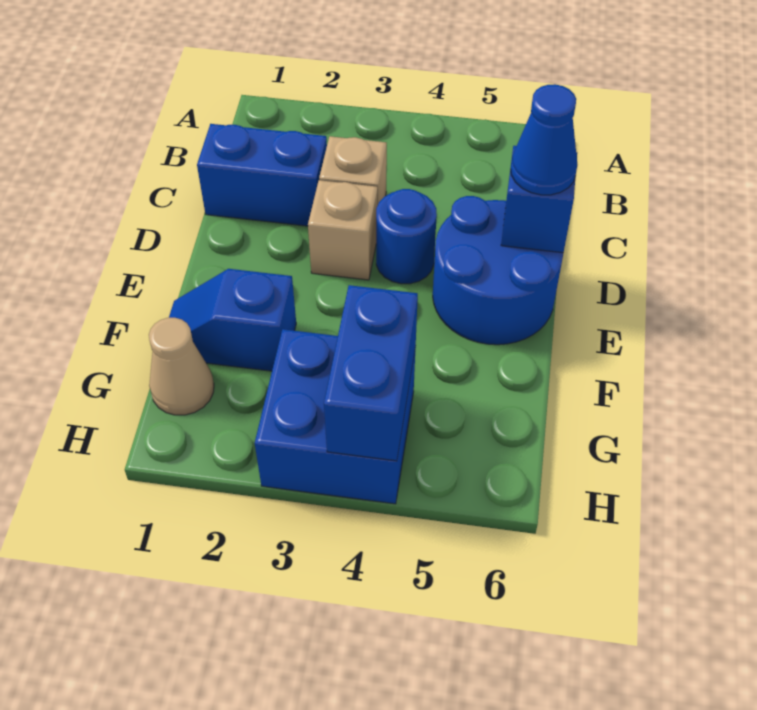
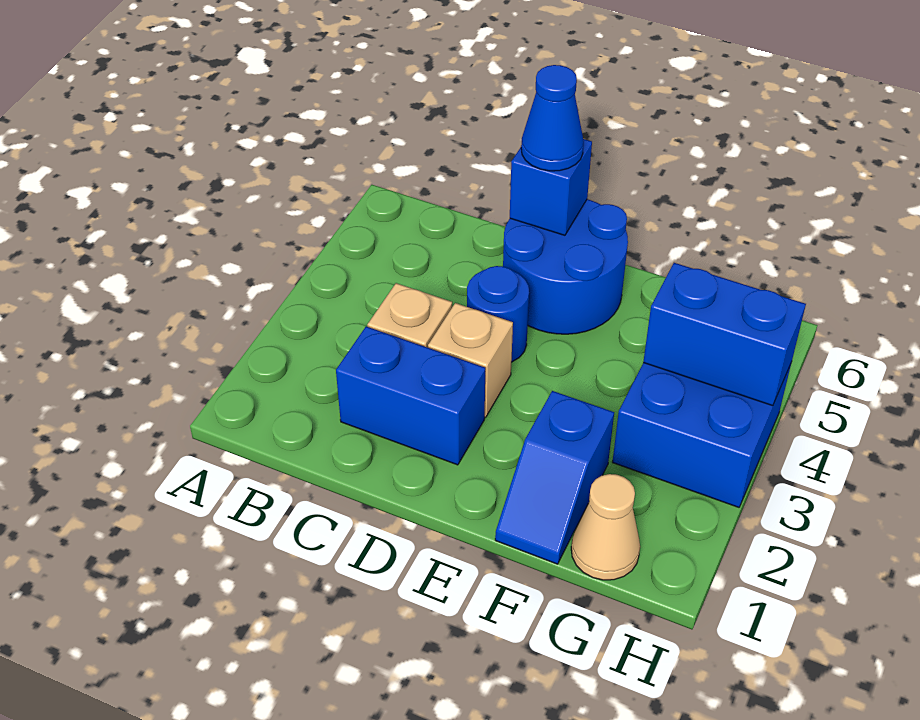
blue brick C1:C2 level 1 -> blue brick C2:D2 level 1

